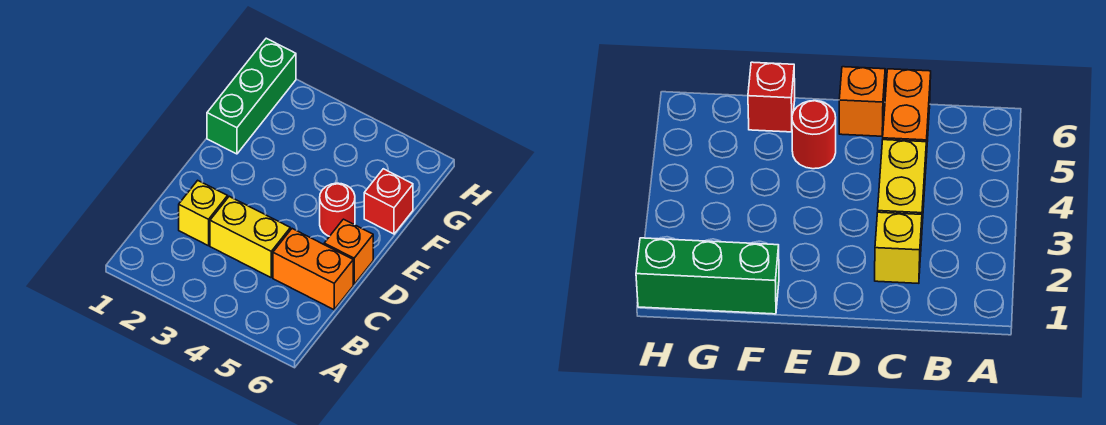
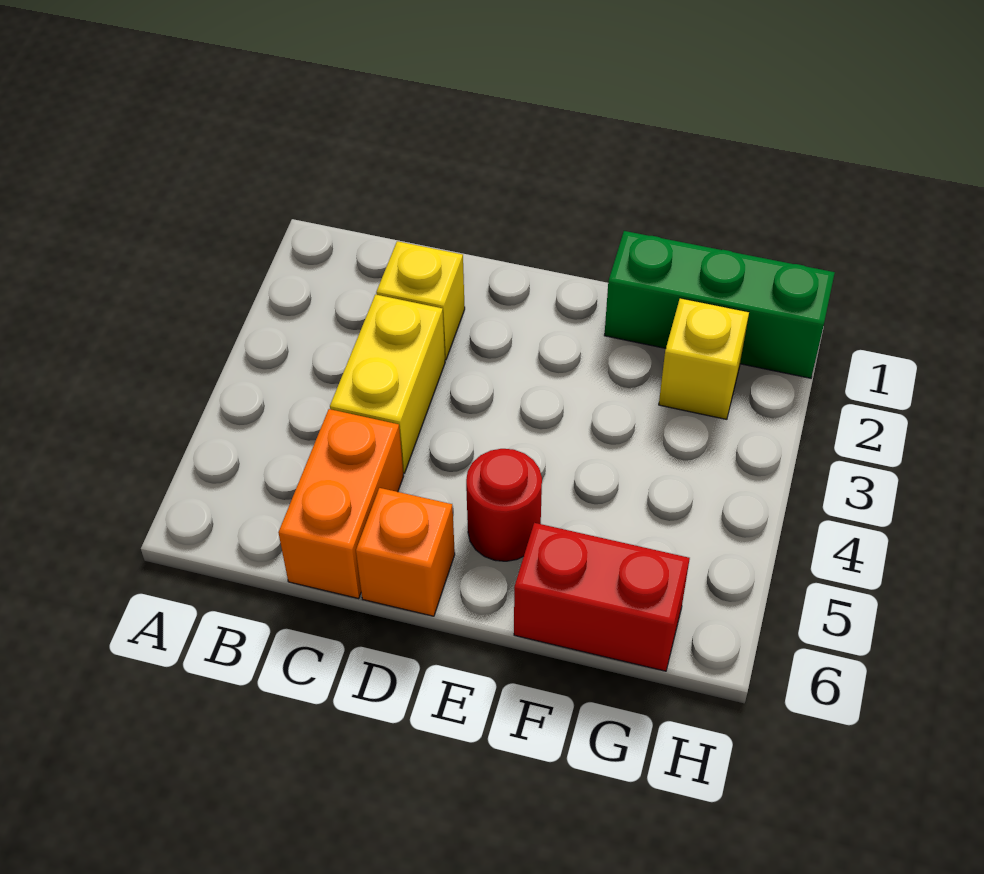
red brick F6 level 1 -> red brick F6:G6 level 1
none -> yellow brick G2 level 1

